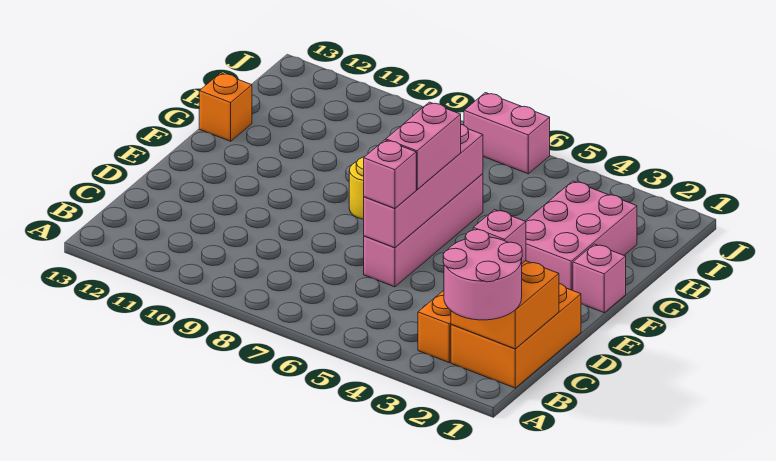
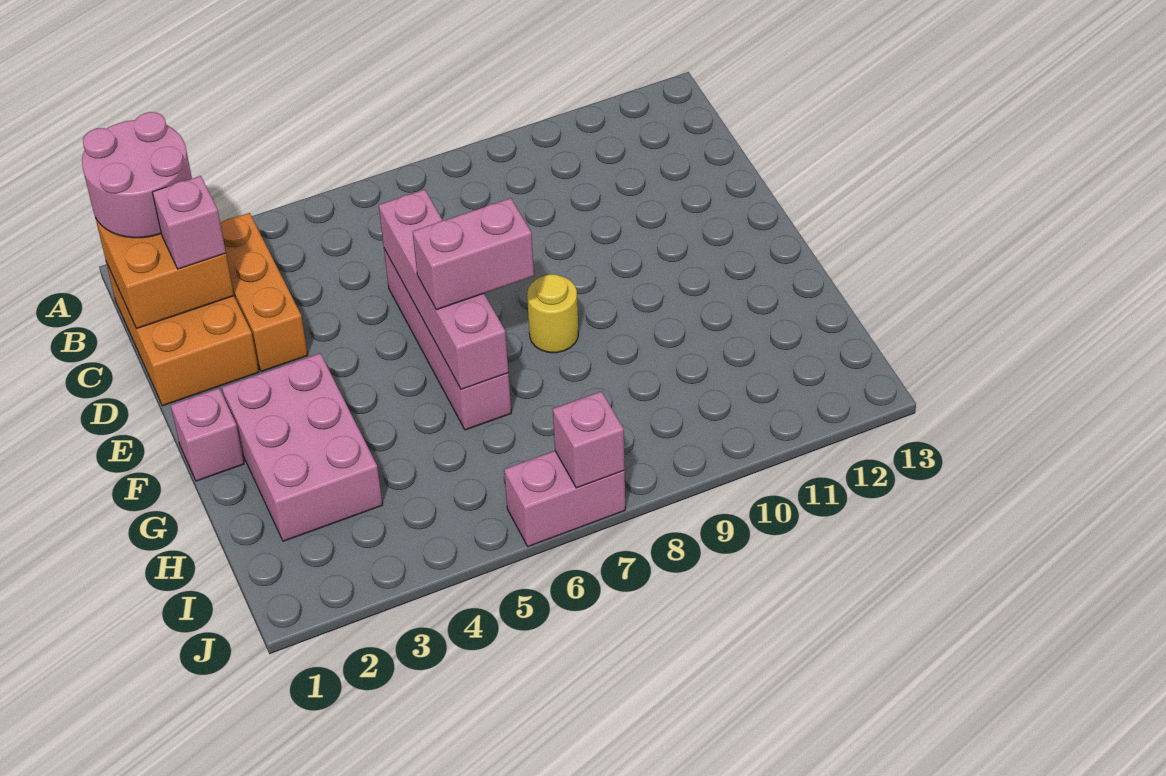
pink brick D6 level 3 -> pink brick J7 level 2
pink brick E6:F6 level 3 -> pink brick F6:F7 level 3
orange brick G13 level 1 -> none

